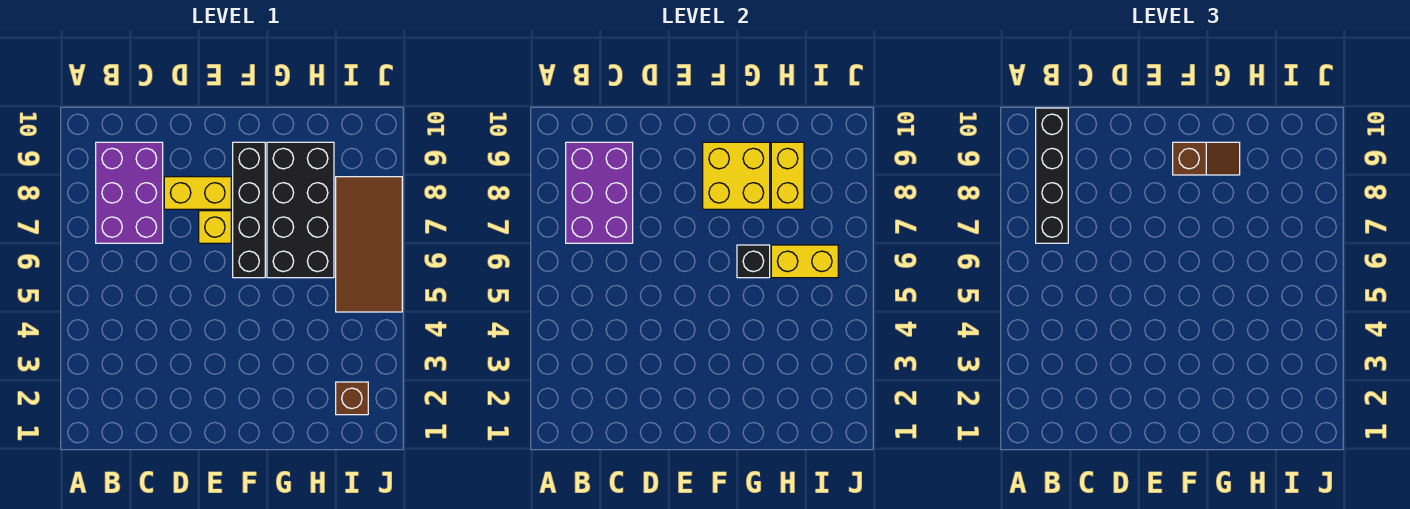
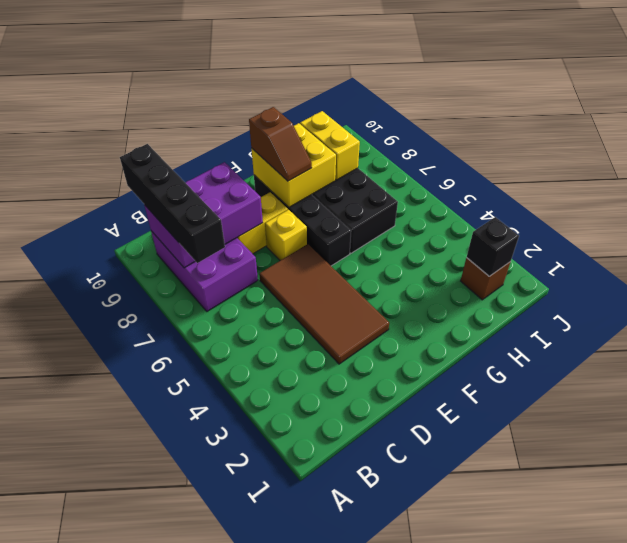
purple brick B7:C9 level 2 -> purple brick B8:D9 level 2
brown slope F9:G9 level 3 top F -> brown slope F8:F9 level 3 top 9
black brick G6 level 2 -> black brick I2 level 2
yellow brick H6:I6 level 2 -> none
brown tile I5:J8 level 1 -> brown tile D3:E6 level 1

